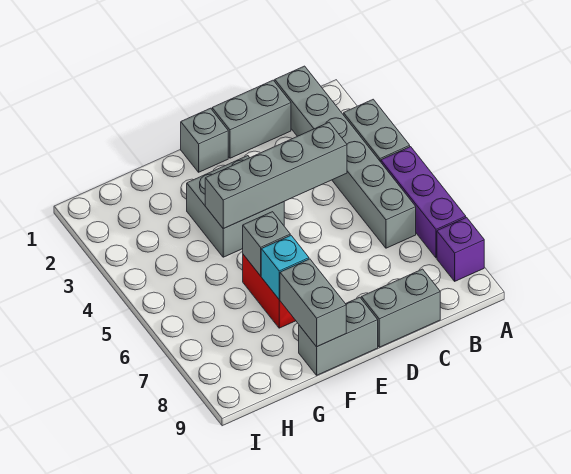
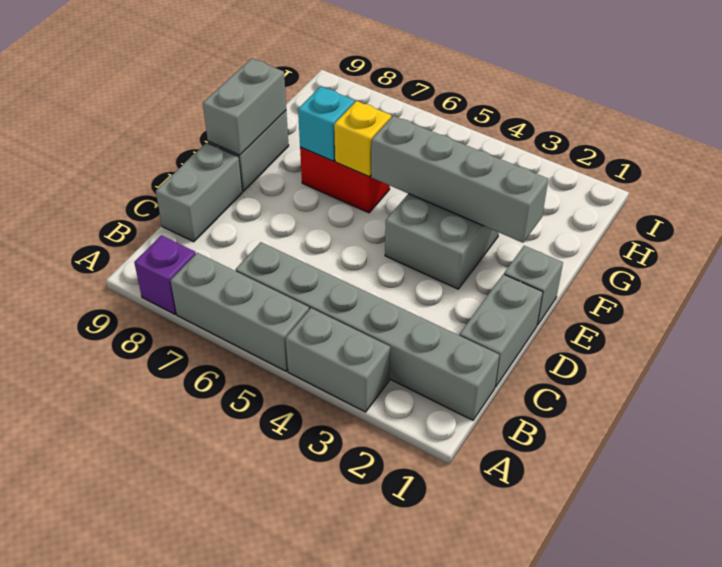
purple brick A5:A7 level 1 -> grey brick A5:A7 level 1
grey brick C4:F4 level 2 -> grey brick F2:F5 level 2
grey brick F6 level 2 -> yellow brick F6 level 2
grey brick F8:F9 level 2 -> grey brick E9:F9 level 2

